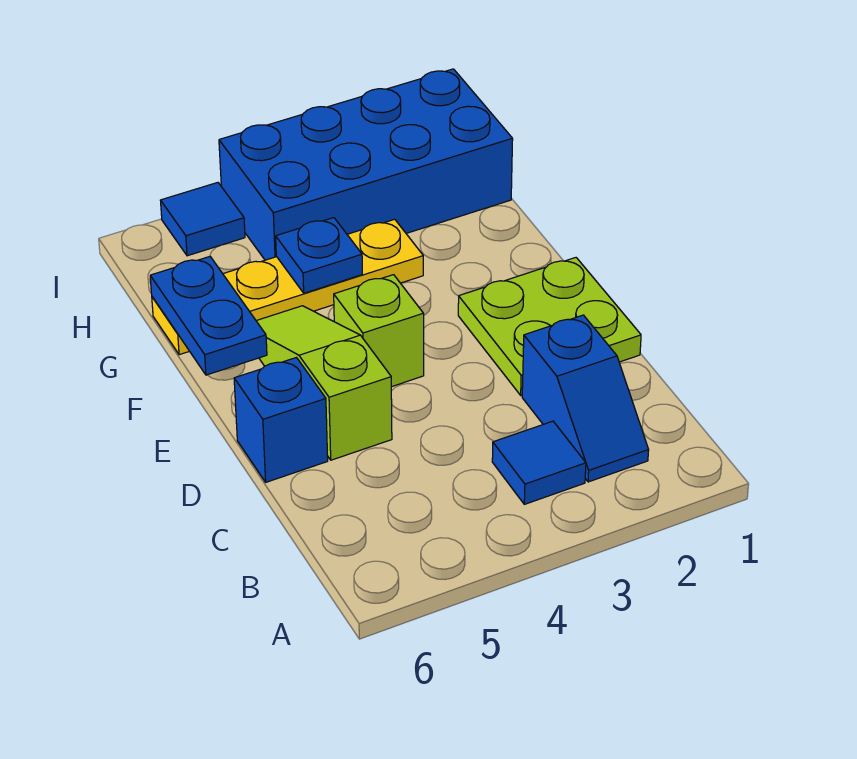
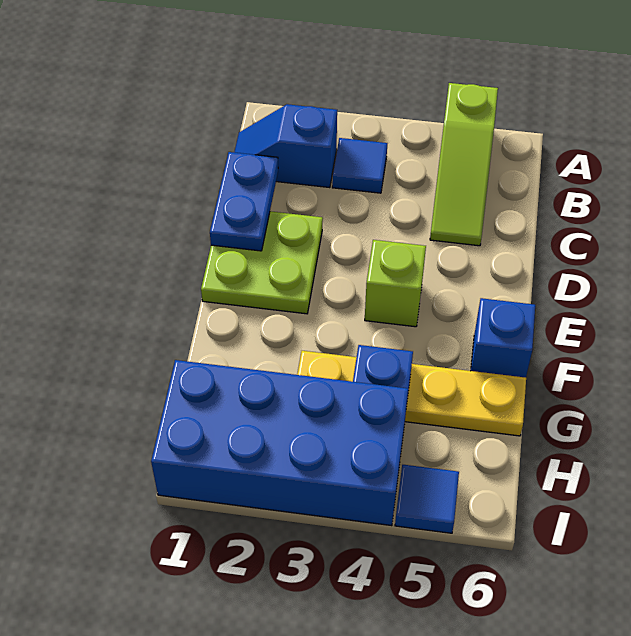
blue slope B2:C2 level 1 top C -> blue slope B1:B2 level 1 top 2
lime slope D5:F5 level 1 top D -> lime slope A5:C5 level 1 top A
blue brick D6 level 1 -> blue brick F6 level 1
blue plate F6:G6 level 2 -> blue plate C1:D1 level 2

